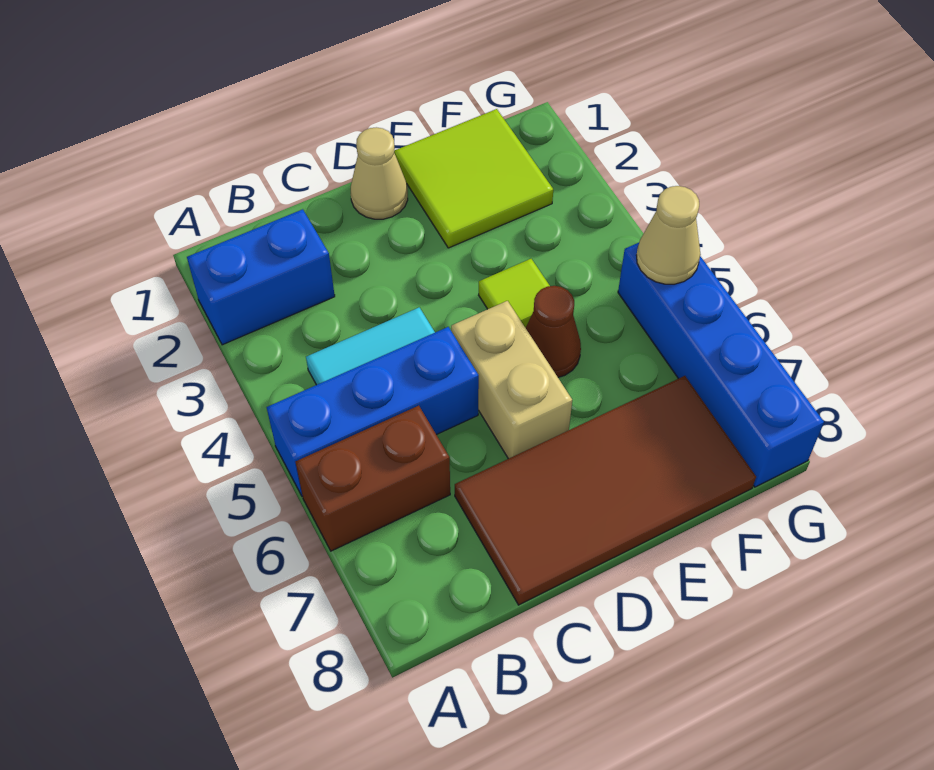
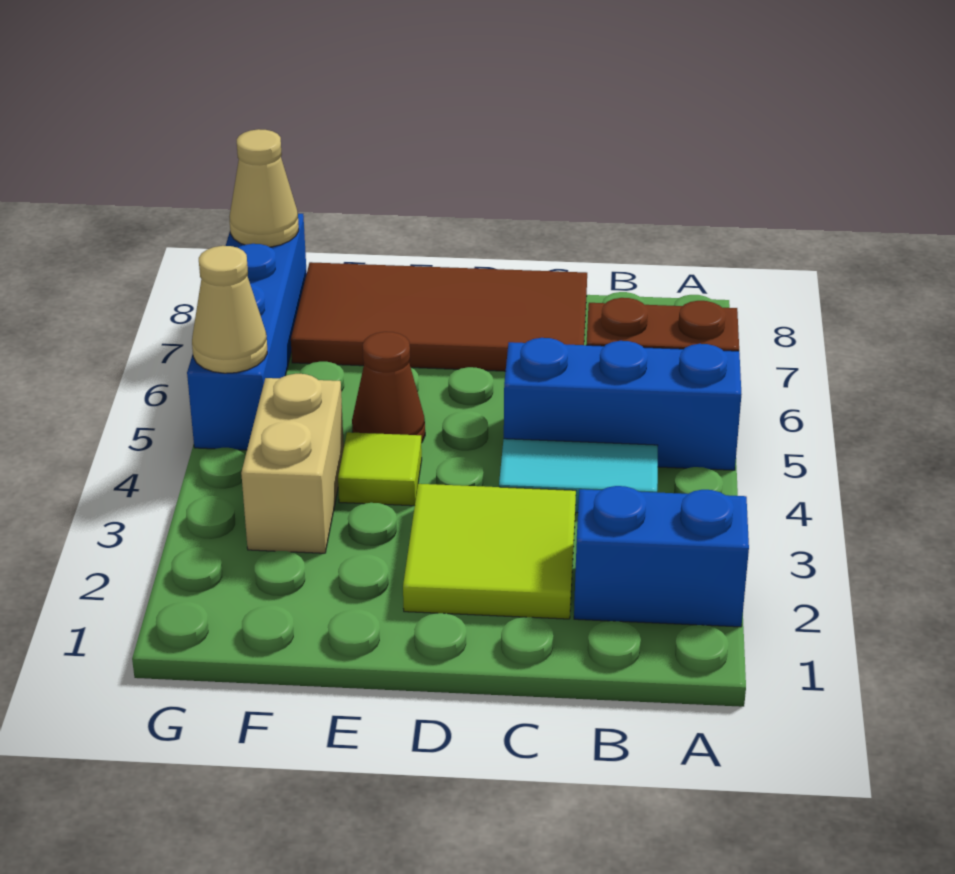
tan cone D1 level 1 -> tan cone G8 level 2
tan brick D5:D6 level 1 -> tan brick F3:F4 level 1
lime tile E1:F2 level 1 -> lime tile C2:D3 level 1

